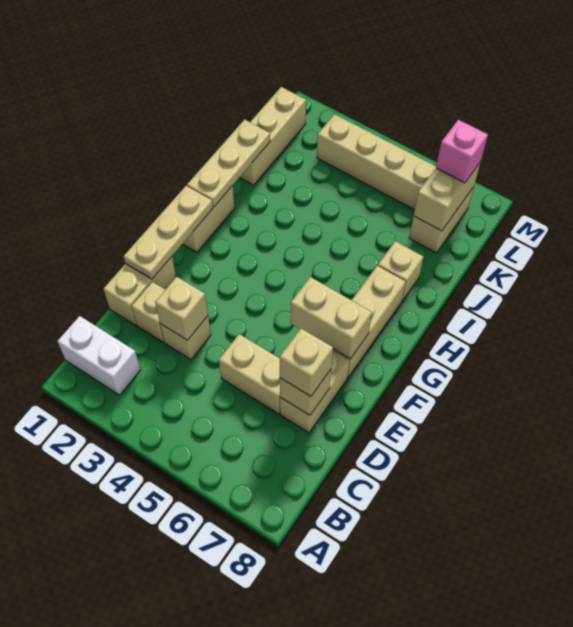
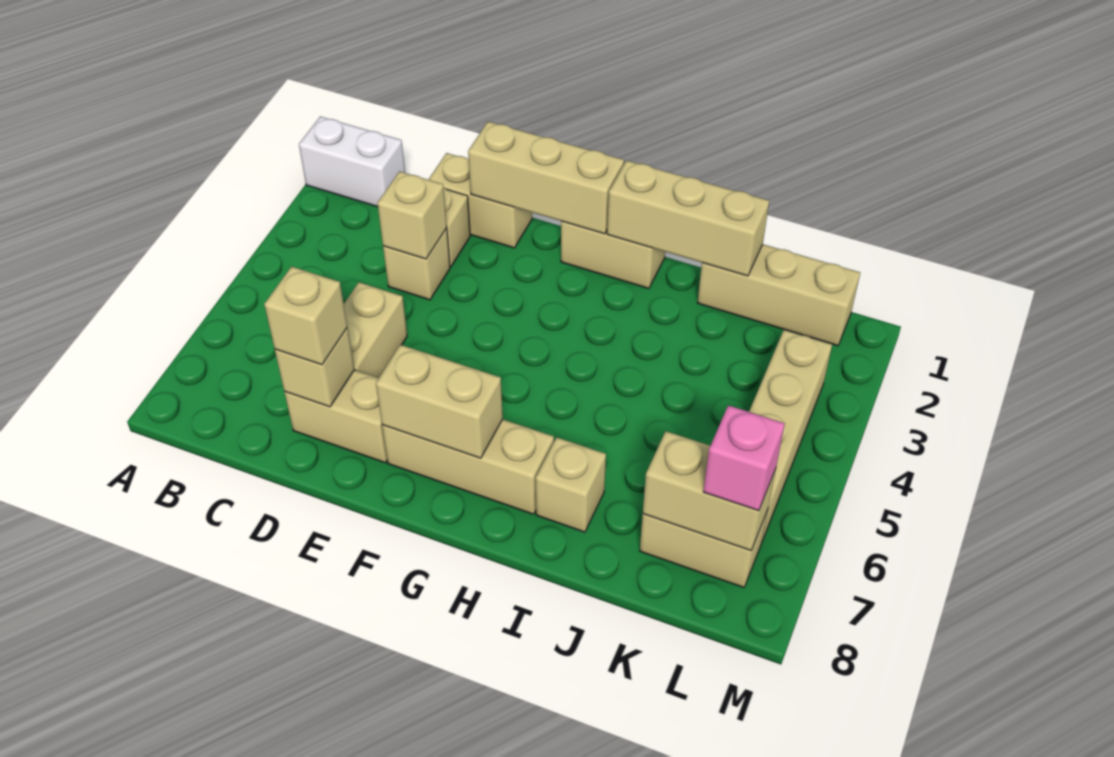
white brick B1:B2 level 1 -> white brick A1:B1 level 1
tan plate E1:G1 level 2 -> tan brick E1:G1 level 2
tan brick F6:F7 level 2 -> tan brick F7:G7 level 2
tan plate H1:J1 level 2 -> tan brick H1:J1 level 2

